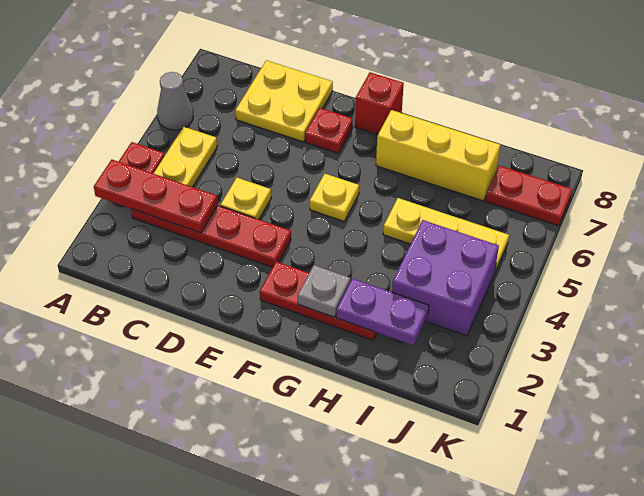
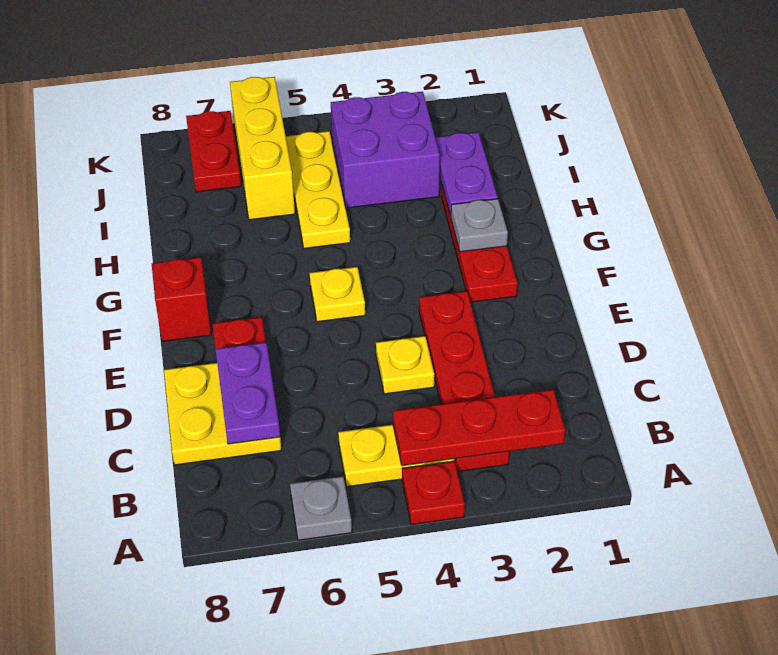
red plate A3:C3 level 2 -> red plate B2:B4 level 2
grey cone A6 level 1 -> grey plate A6 level 1
none -> purple plate C7:D7 level 2
yellow brick G7:I7 level 1 -> yellow brick I6:K6 level 1

